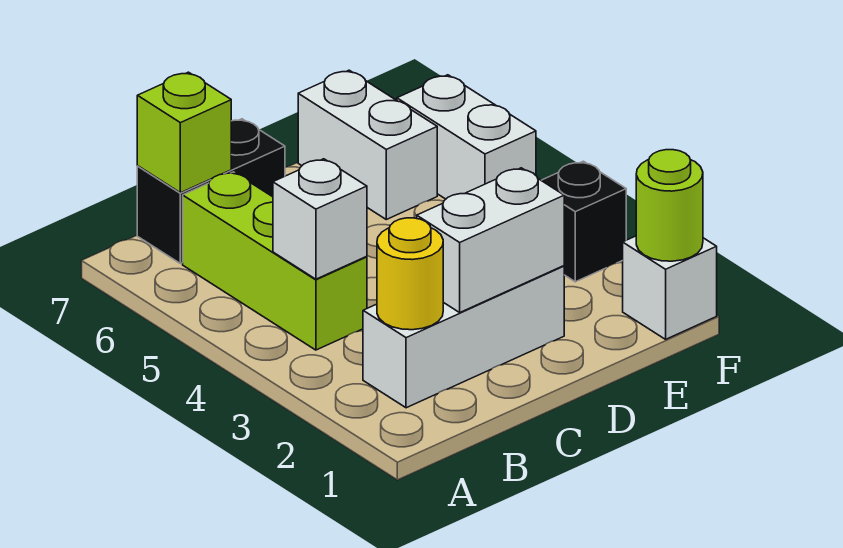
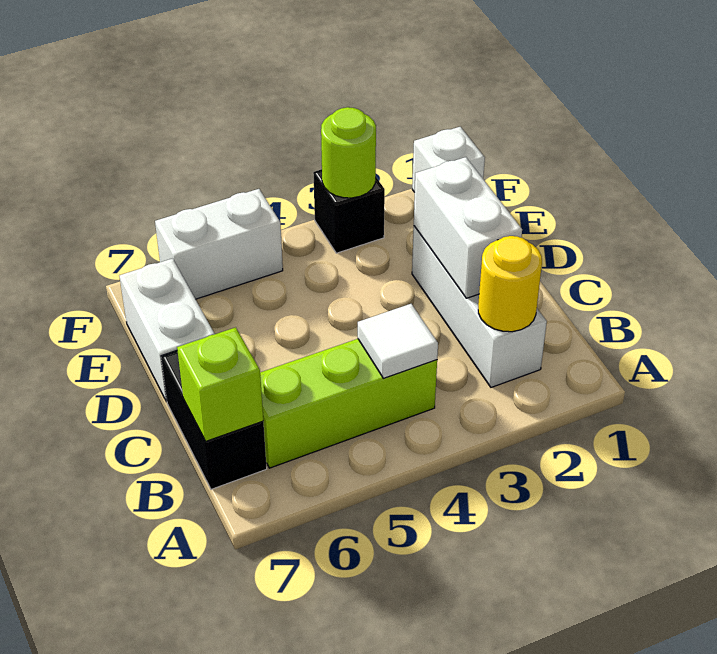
white brick B4 level 2 -> white tile B4 level 2
white brick E6:E7 level 1 -> white brick D7:E7 level 1
lime round brick F1 level 2 -> lime round brick F3 level 2

